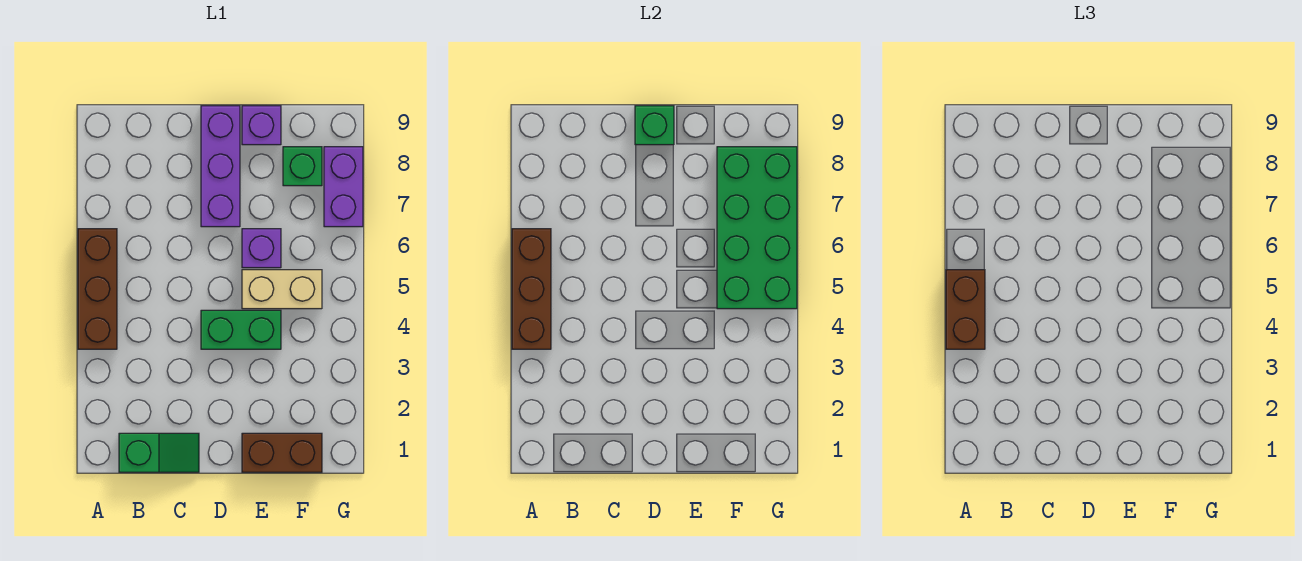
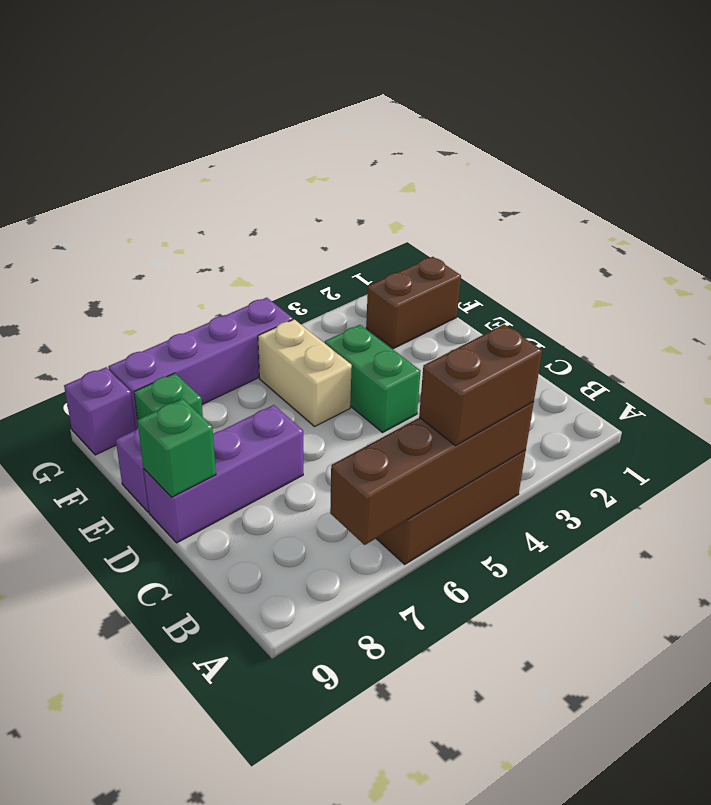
brown brick A4:A6 level 2 -> brown brick A4:A7 level 2
green slope B1:C1 level 1 top B -> none
brown brick E1:F1 level 1 -> brown brick F1:F2 level 1
purple brick E6 level 1 -> purple brick G9 level 1
green brick F5:G8 level 2 -> none
purple brick G7:G8 level 1 -> purple brick G5:G8 level 1

